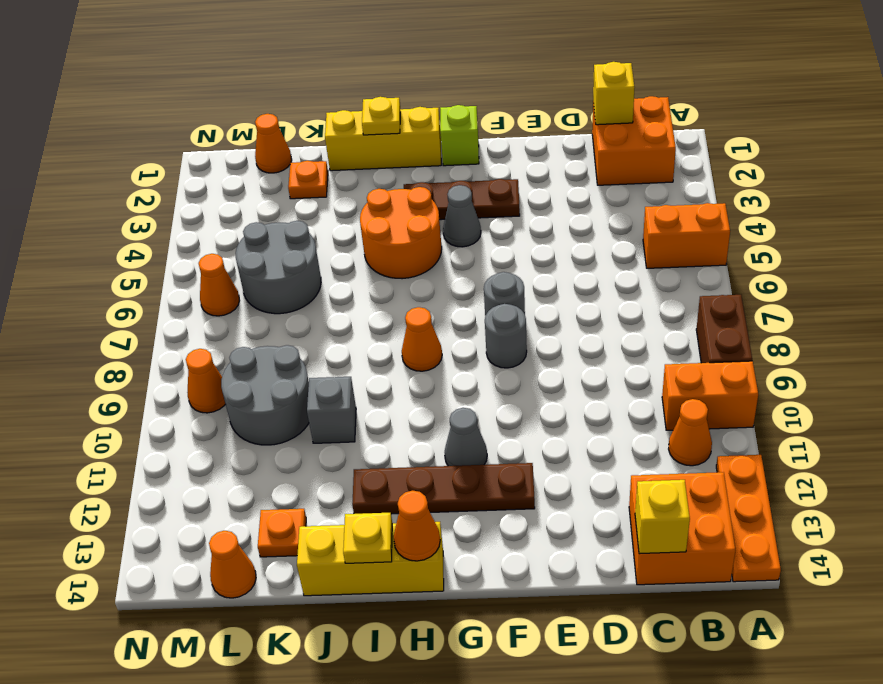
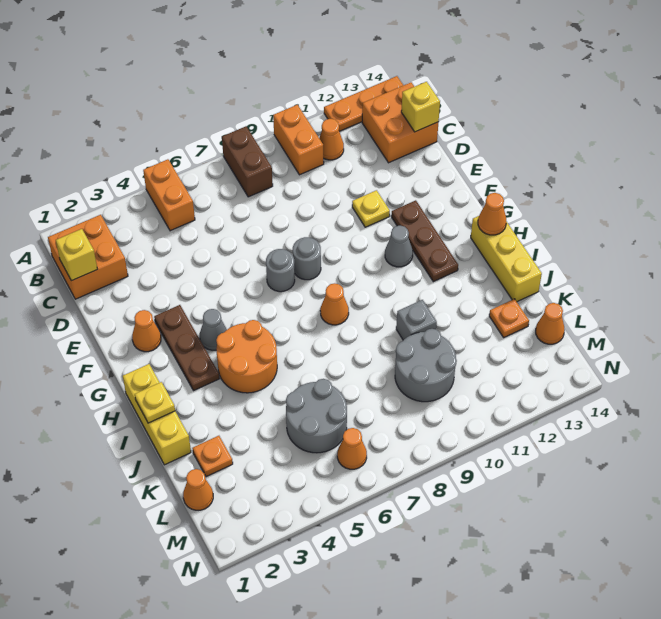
brown brick A8:A9 level 1 -> brown brick A8:B8 level 1
brown plate F12:I12 level 1 -> brown plate F12:H12 level 1
lime brick G1 level 1 -> none
yellow plate I14 level 2 -> yellow plate E11 level 1
orange cone M9 level 1 -> orange cone F2 level 1

